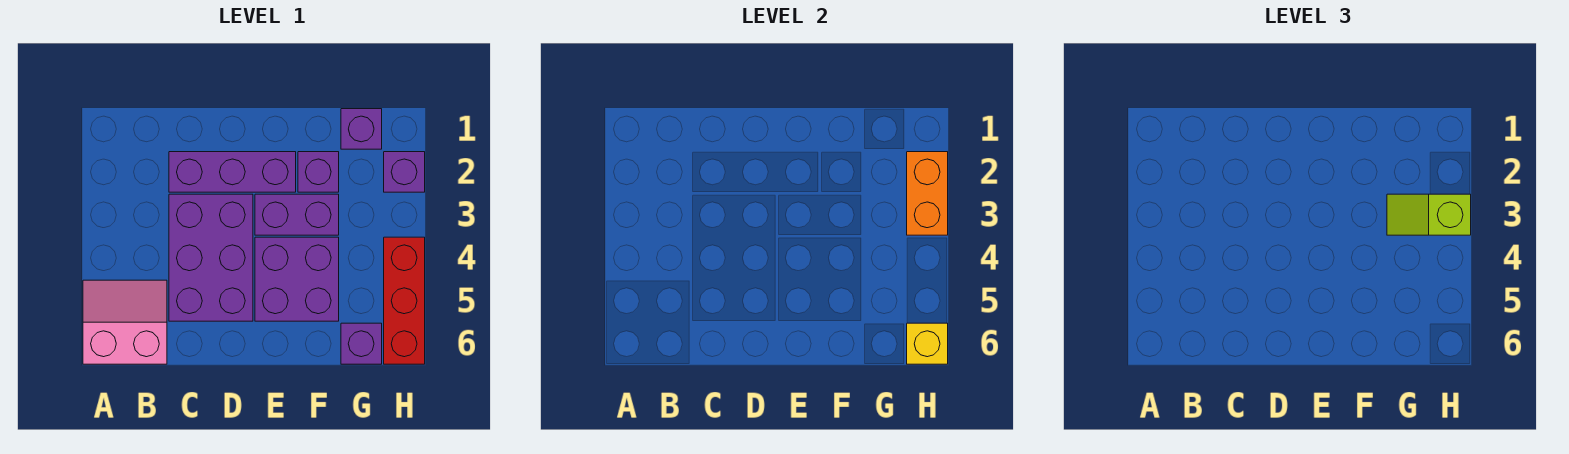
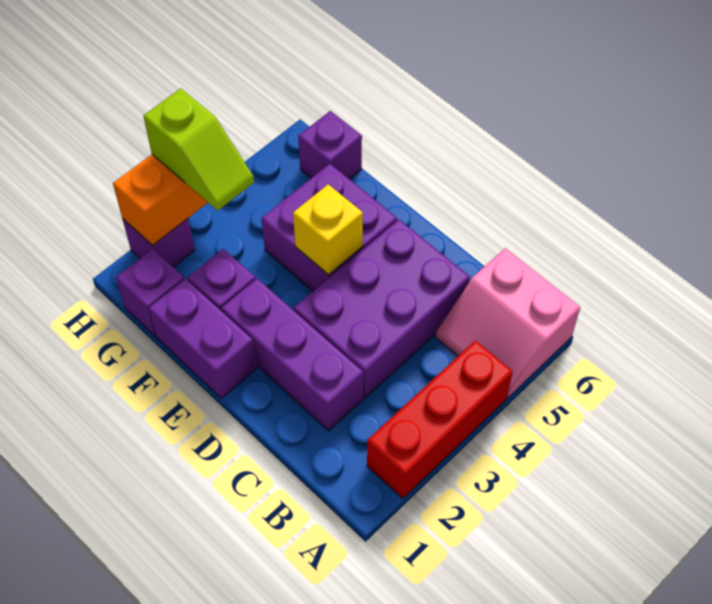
purple brick E3:F3 level 1 -> purple brick E1:F1 level 1
red brick H4:H6 level 1 -> red brick A2:A4 level 1
yellow brick H6 level 2 -> yellow brick E4 level 2

